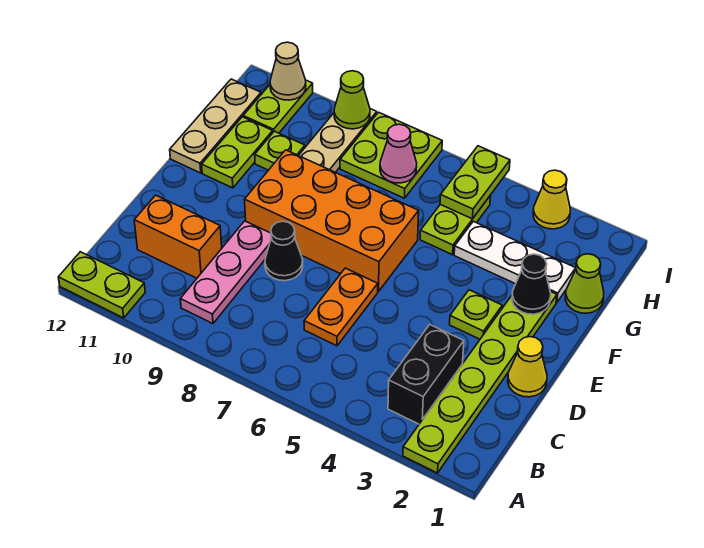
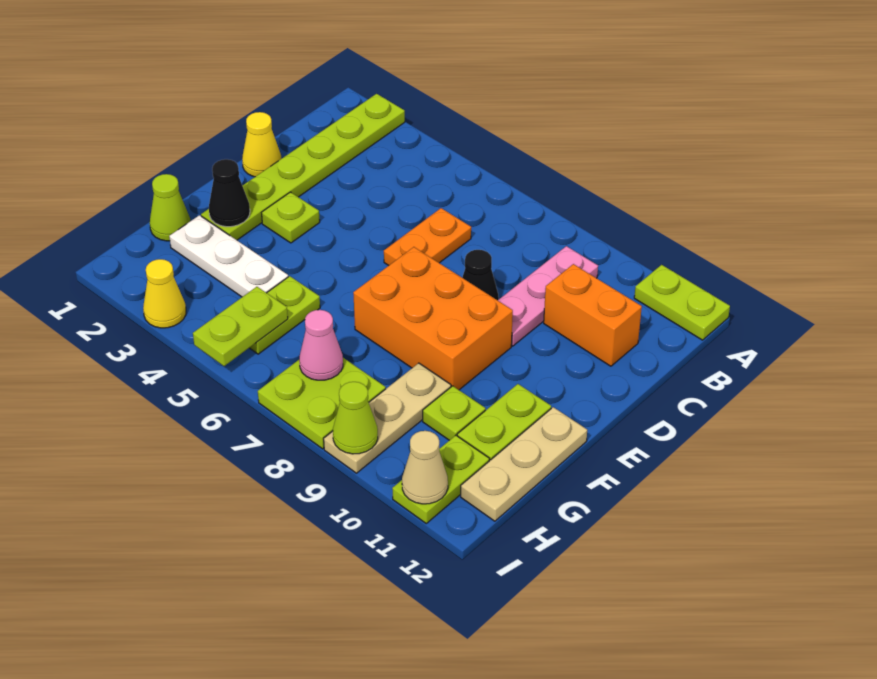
black brick B3:C3 level 1 -> none
orange brick E6:F9 level 1 -> orange brick E7:F9 level 1

